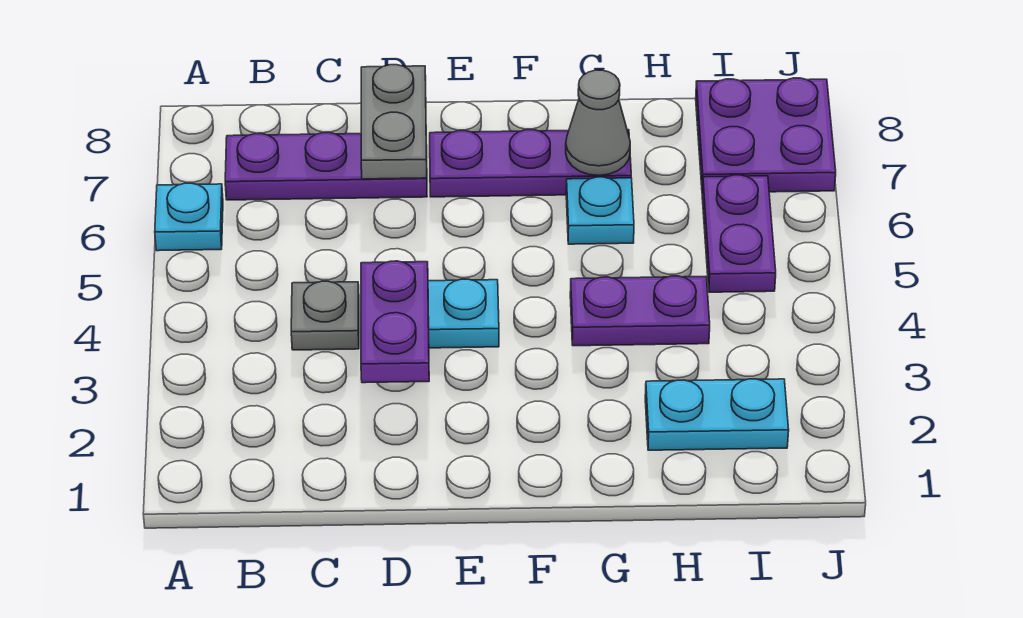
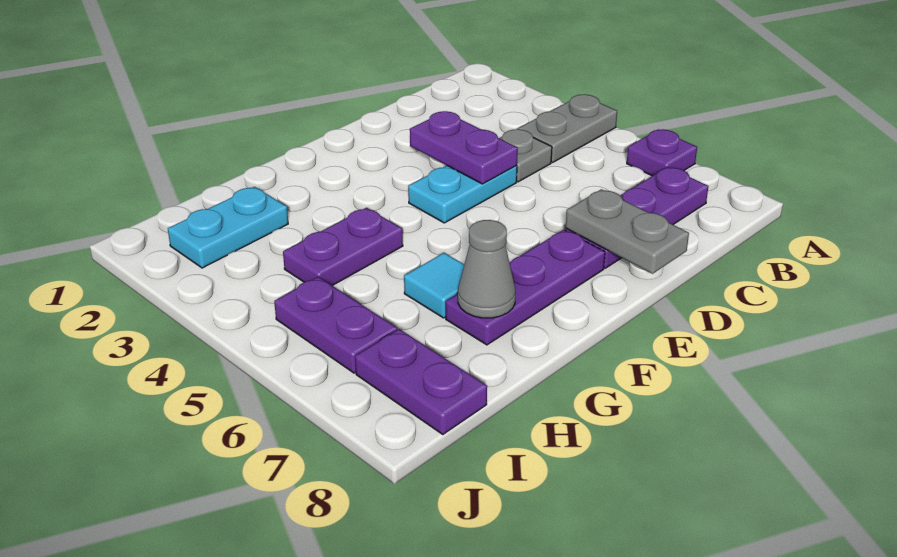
none -> grey plate A4:B4 level 1
cyan plate A6 level 1 -> purple plate A6 level 1
cyan plate G6 level 1 -> cyan tile G6 level 1
purple plate I7:J8 level 1 -> purple plate I7:I8 level 1

